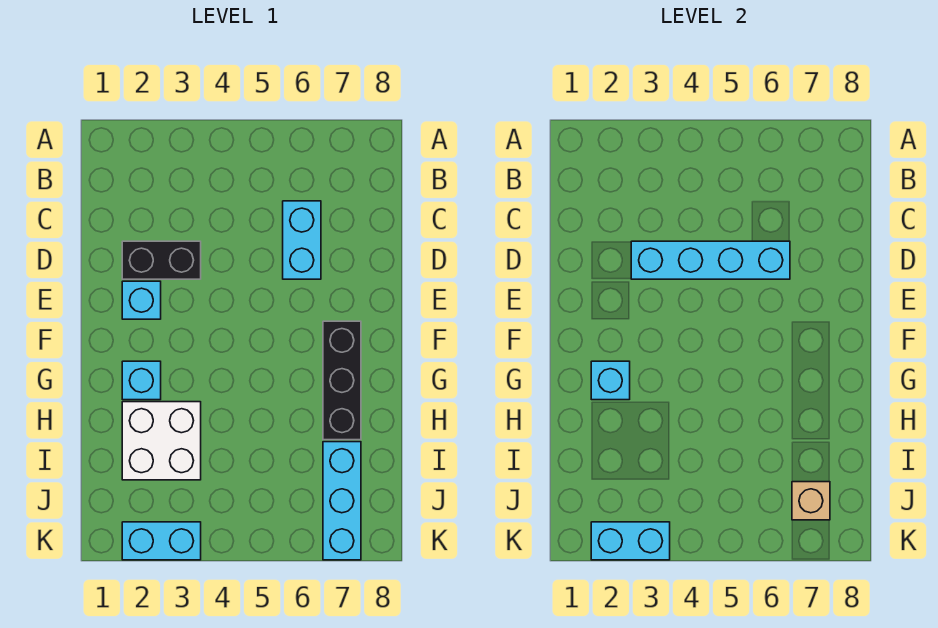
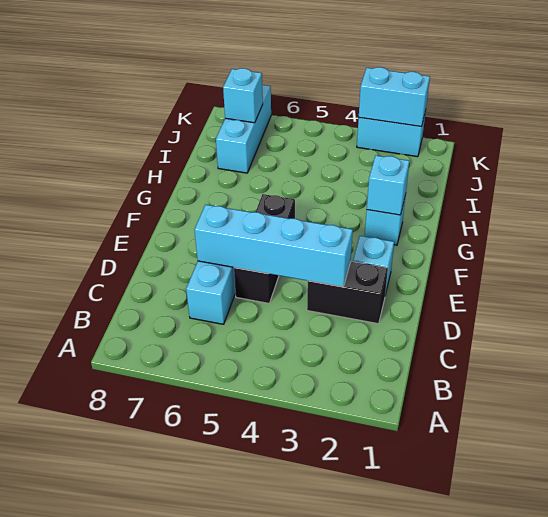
black brick F7:H7 level 1 -> black brick D5:F5 level 1
white brick H2:I3 level 1 -> none
tan brick J7 level 2 -> cyan brick J7 level 2

